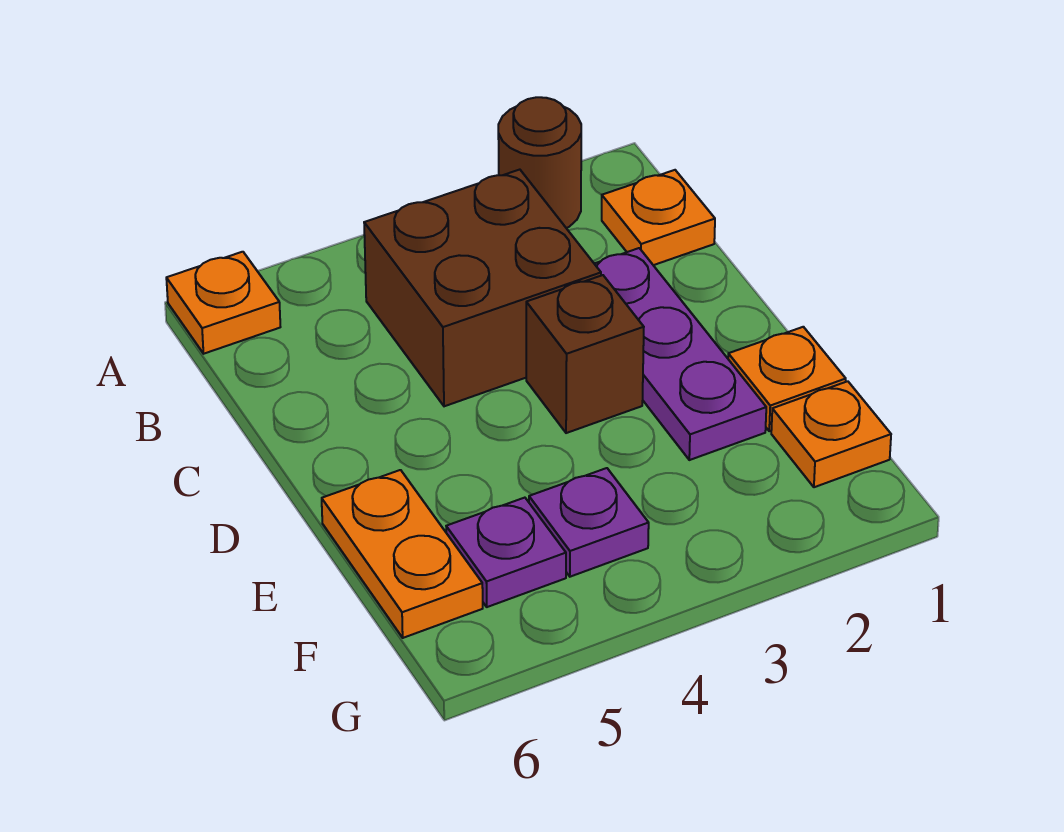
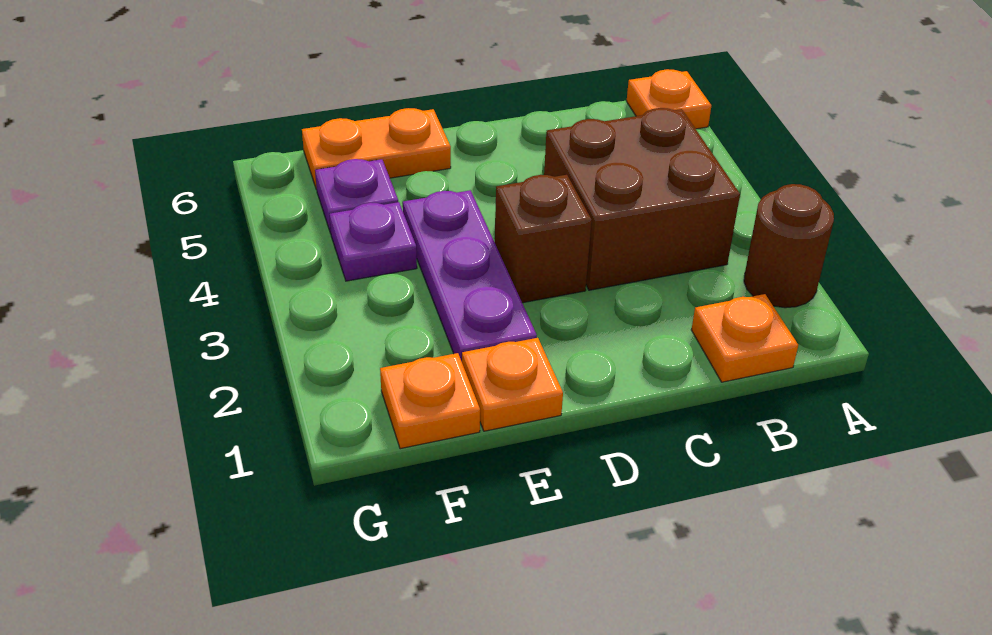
purple plate C2:E2 level 1 -> purple plate E2:E4 level 1

